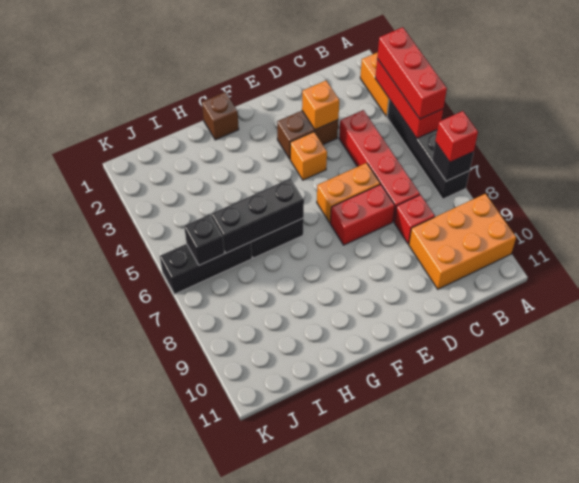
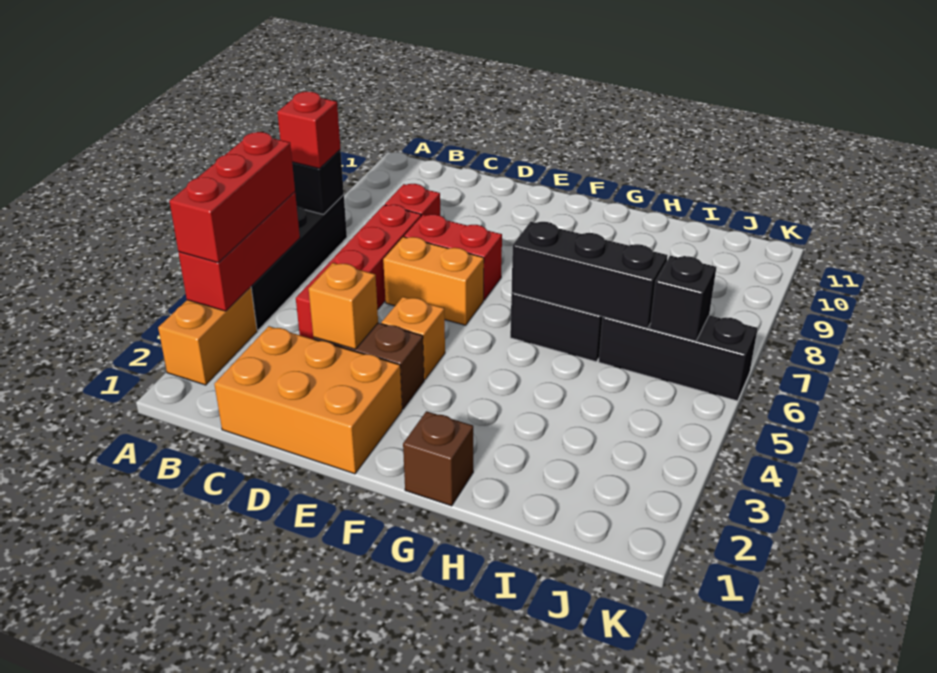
orange brick A9:C10 level 1 -> orange brick C1:E2 level 1

